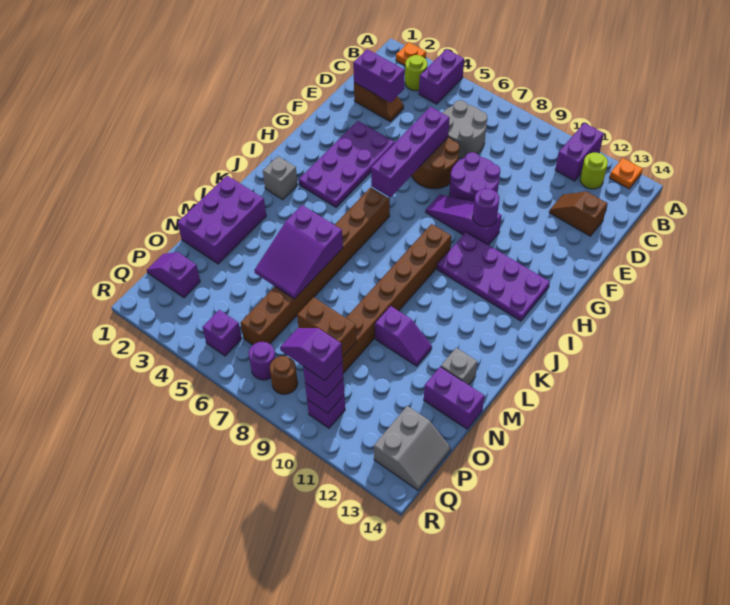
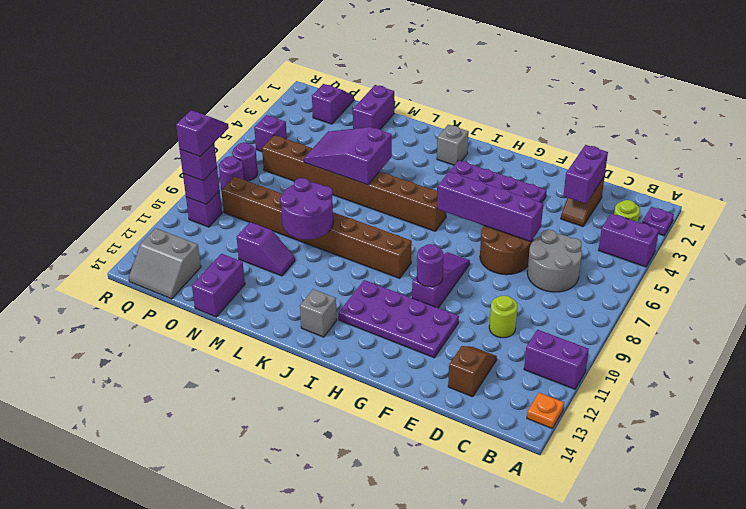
orange plate A2 level 1 -> purple plate A2 level 1
lime round brick B12 level 1 -> lime round brick D10 level 1
purple round brick E8:F9 level 1 -> purple round brick L9:M10 level 2
purple plate H10:I13 level 1 -> purple plate F11:I12 level 1
purple brick L1:N2 level 1 -> purple brick N1:N2 level 1
purple slope M10:M11 level 1 top 10 -> purple slope M11:N11 level 1 top N
grey brick M13 level 1 -> grey brick J13 level 1
brown brick O8:O9 level 2 -> none
brown round brick Q8 level 1 -> purple round brick Q8 level 1

